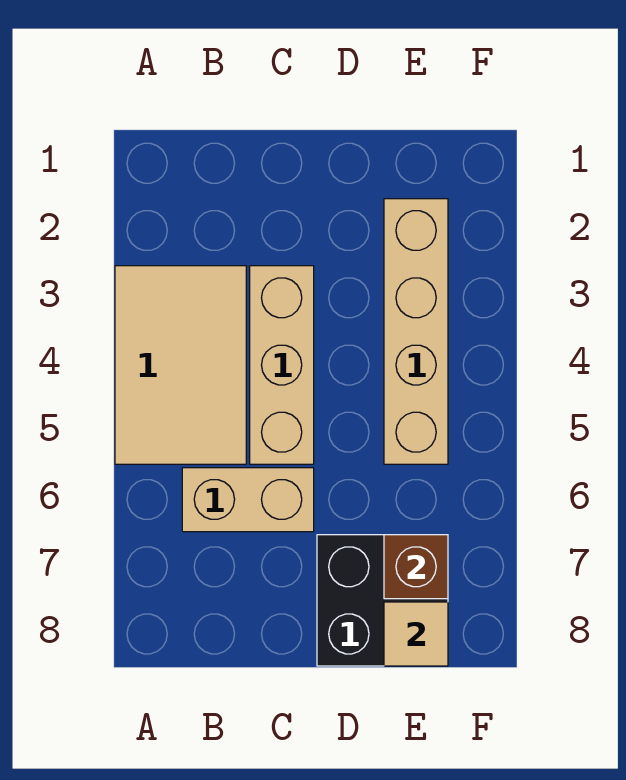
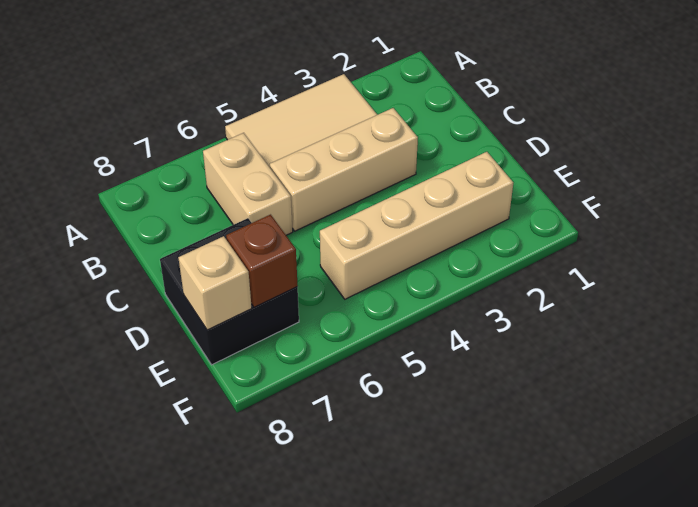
tan tile E8 level 2 -> tan brick E8 level 2

